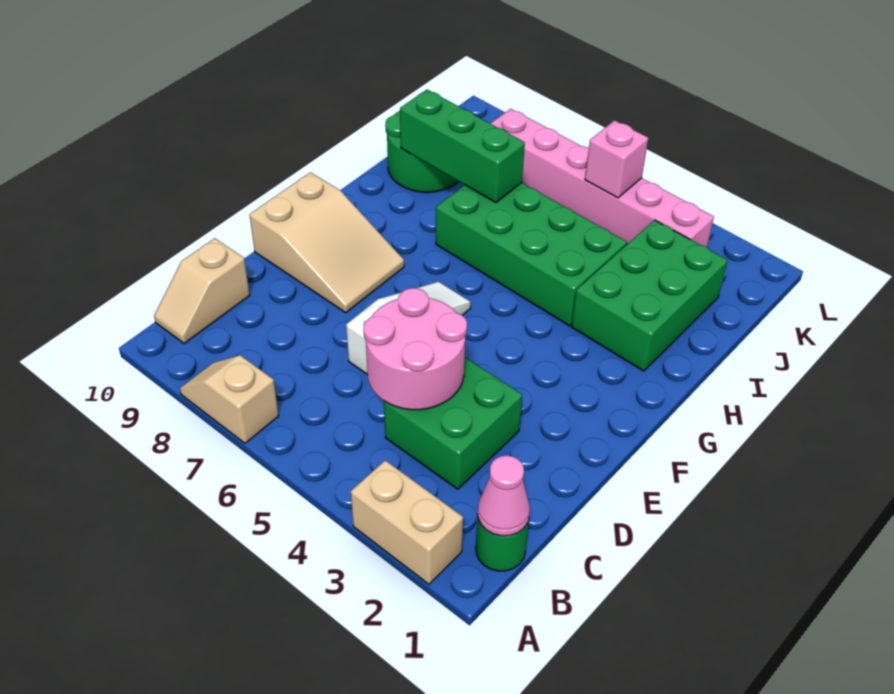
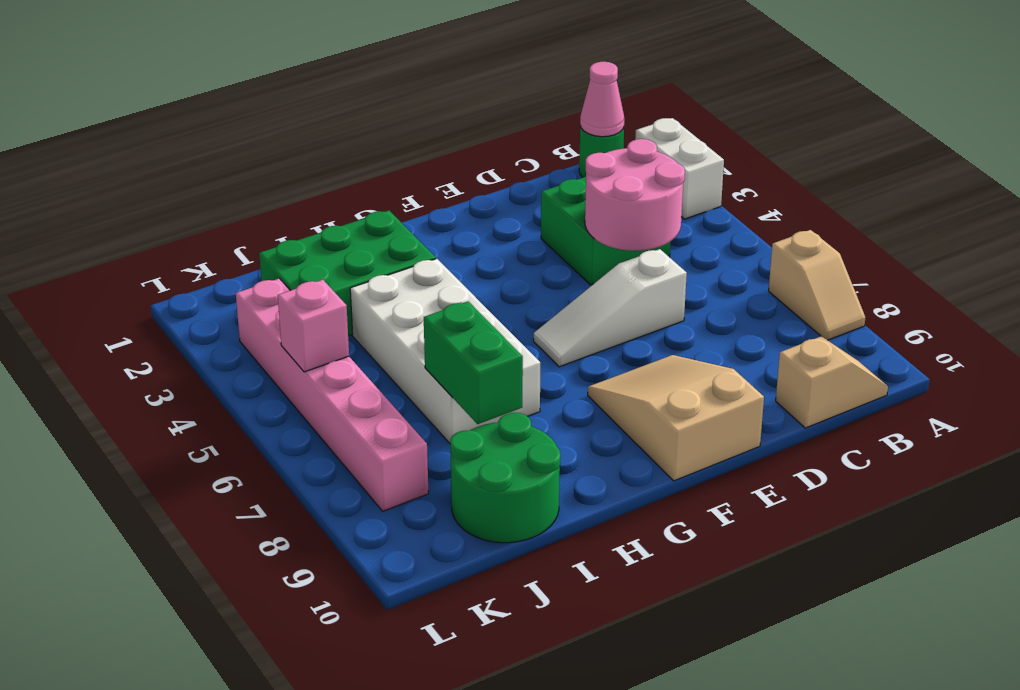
tan brick A2:A3 level 1 -> white brick A2:A3 level 1
green brick H4:I7 level 1 -> white brick H4:I7 level 1
green brick I7:I9 level 2 -> green brick I7:I8 level 2

